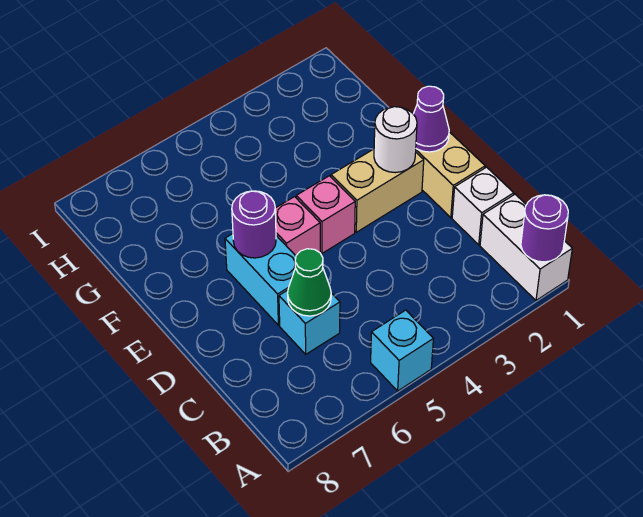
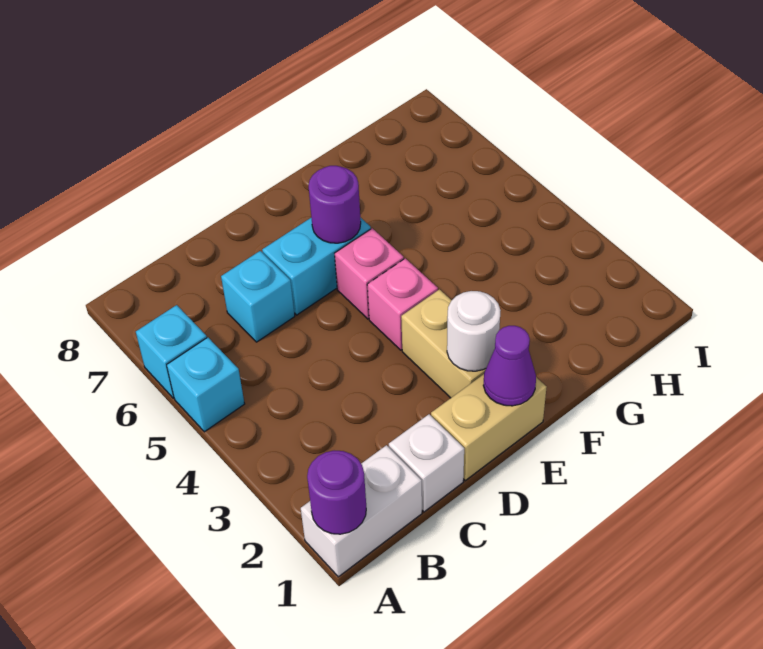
none -> cyan brick A6 level 1
green cone C6 level 2 -> none

